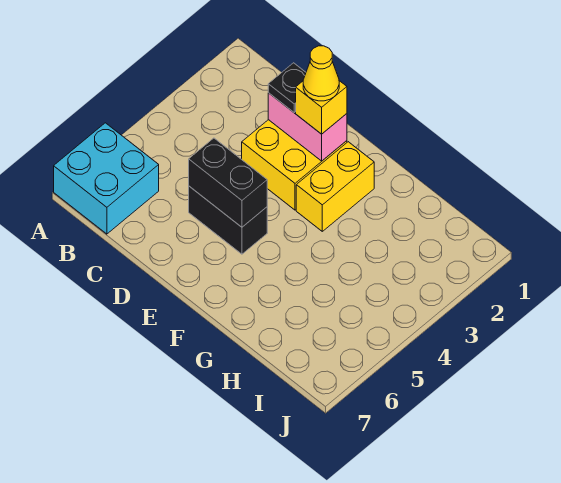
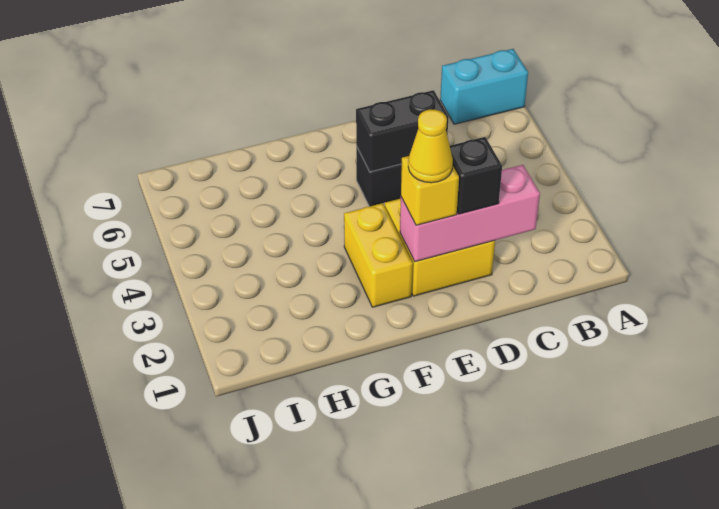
cyan brick A6:B7 level 1 -> cyan brick A7:B7 level 1
pink brick D2:E2 level 2 -> pink brick C2:E2 level 2
black plate D2 level 3 -> black brick D2 level 3

